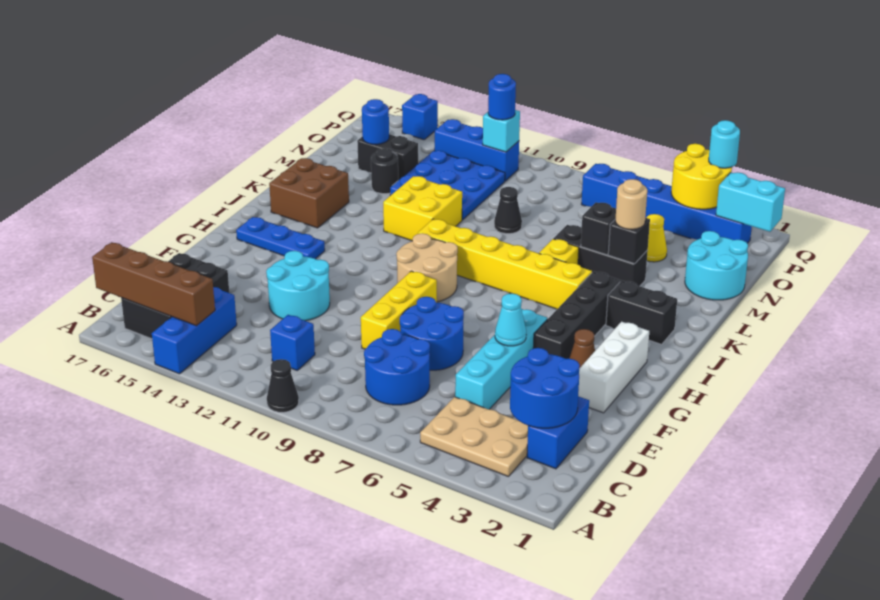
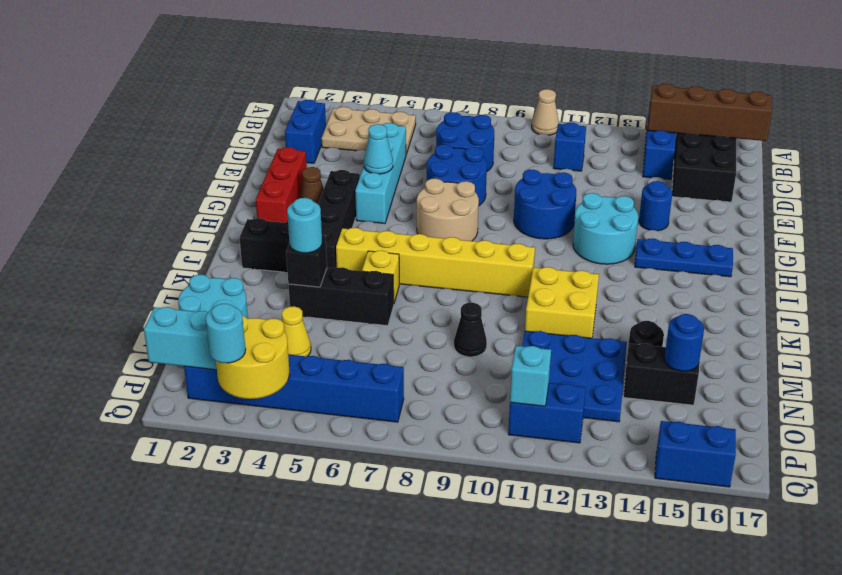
black cone A10 level 1 -> tan cone A10 level 1
blue round brick C2:D3 level 2 -> blue round brick F10:G11 level 1
yellow brick E9:G9 level 1 -> none
cyan round brick E12:F13 level 1 -> cyan round brick G12:H13 level 1
white brick F2:H2 level 1 -> red brick F2:H2 level 1
tan round brick H9:I10 level 1 -> tan round brick G7:H8 level 1
brown brick J15:K16 level 1 -> none
tan round brick L4 level 3 -> cyan round brick L4 level 3
black brick L5 level 2 -> none
blue brick P11:P13 level 1 -> blue brick P11:P12 level 1
blue round brick P11 level 3 -> blue round brick F14 level 1
blue brick Q15 level 1 -> blue brick Q15:Q16 level 1

